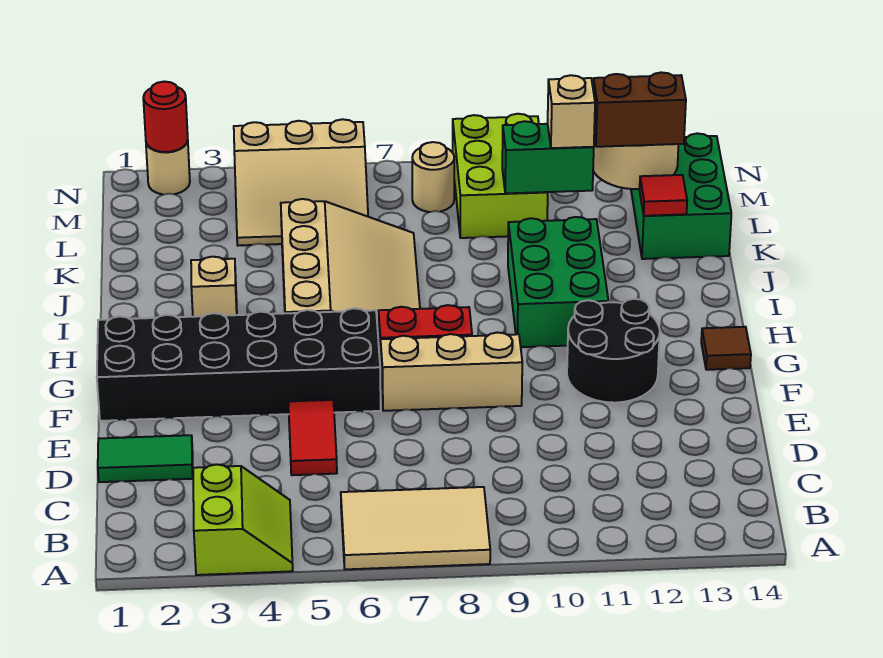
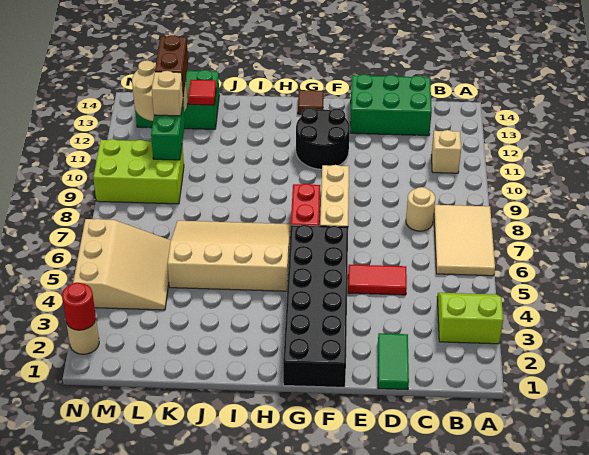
green brick H10:J11 level 1 -> green brick C13:E14 level 1
tan brick I3 level 1 -> tan brick B11 level 1
tan round brick M8 level 1 -> tan round brick C8 level 1

